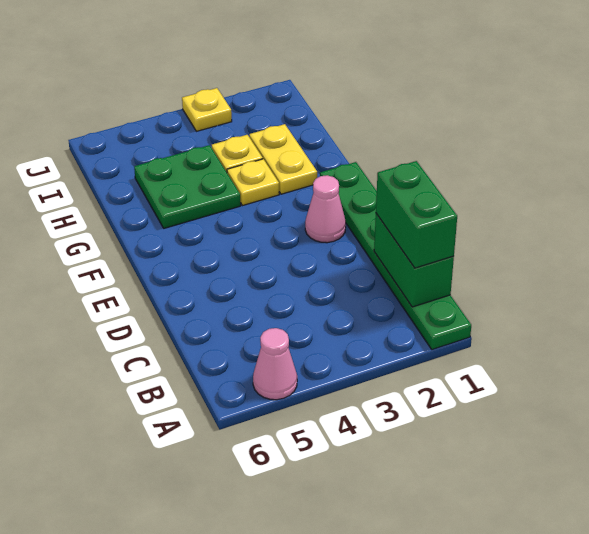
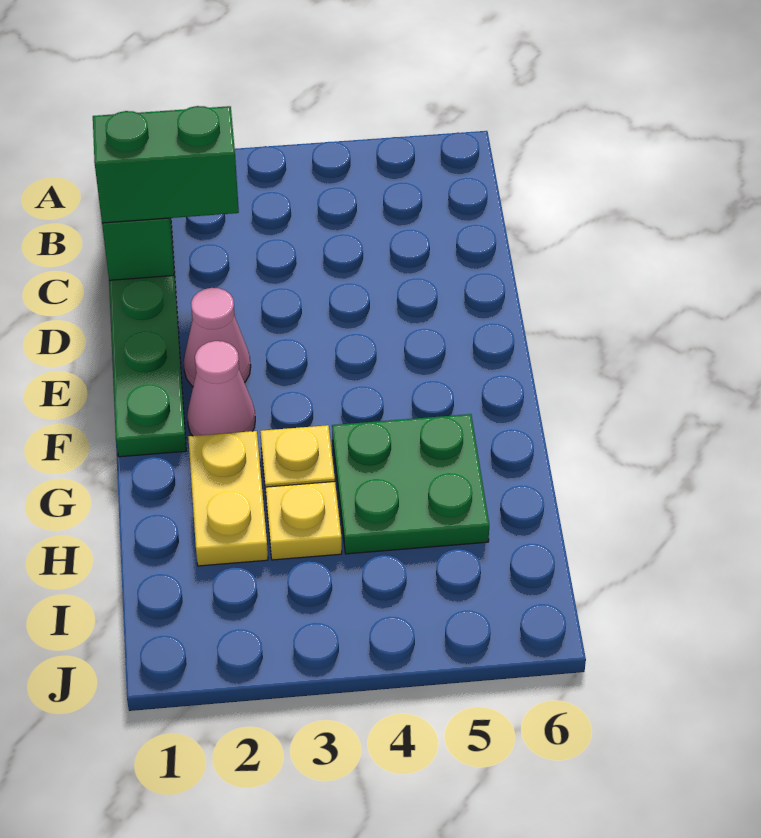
pink cone A5 level 1 -> pink cone F2 level 1
green brick B1:C1 level 3 -> green brick C1:C2 level 3
yellow plate J3 level 1 -> none

